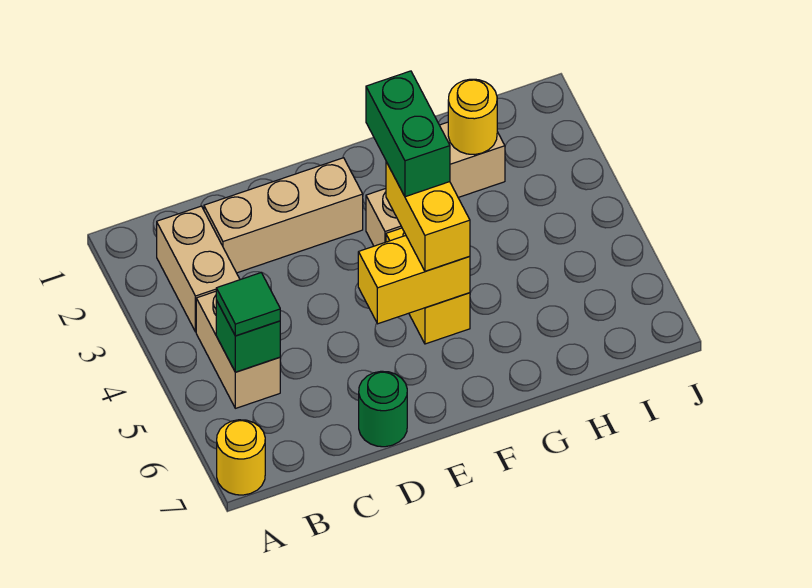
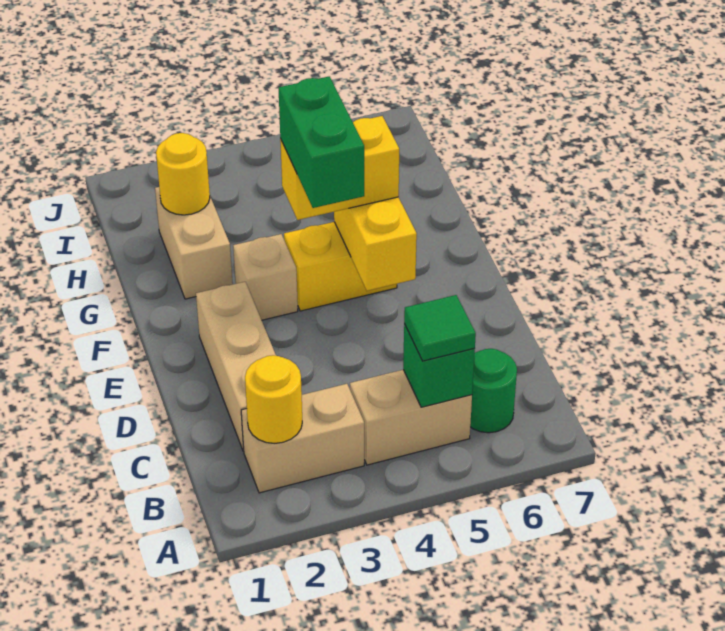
yellow round brick A7 level 1 -> yellow round brick B2 level 2
green round brick D7 level 1 -> green round brick B6 level 1
green brick F3:F4 level 4 -> green brick E4:F4 level 4

